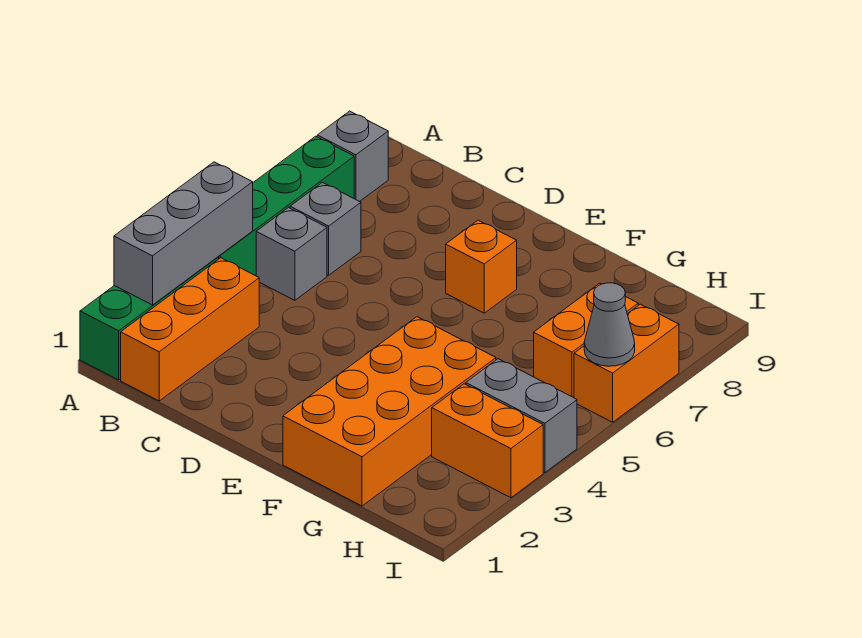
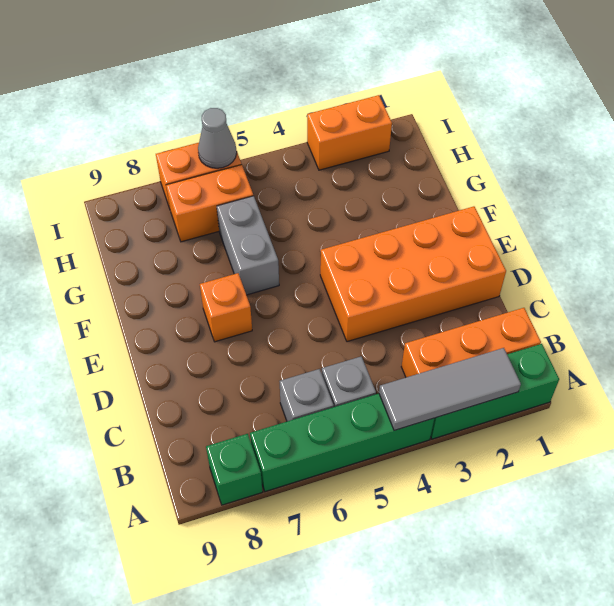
grey brick A2:A4 level 2 -> grey tile A2:A4 level 2
grey brick A8 level 1 -> green brick A8 level 1
orange brick F1:G4 level 1 -> orange brick D1:E4 level 1
orange brick H3:I3 level 1 -> orange brick I2:I3 level 1
grey brick H4:I4 level 1 -> grey brick F6:G6 level 1

